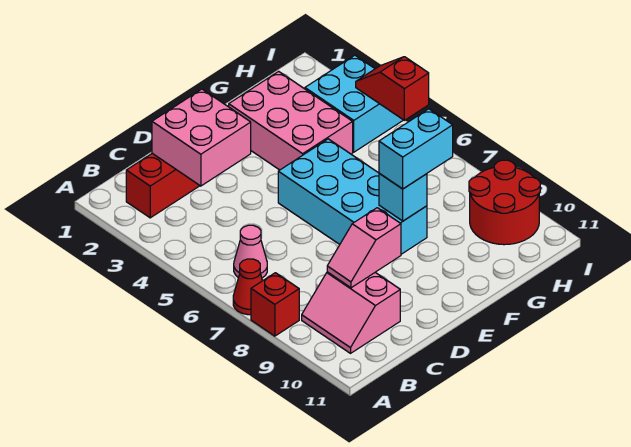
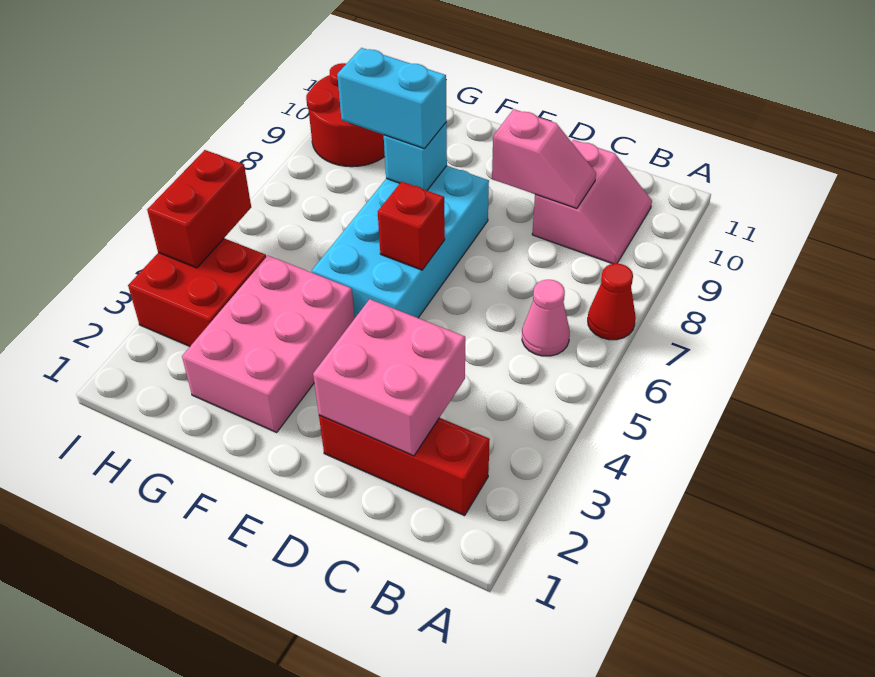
red brick A8 level 1 -> red brick E6 level 2
cyan brick H3:I4 level 1 -> red brick H3:I4 level 1
red slope I4:I5 level 2 top 5 -> red brick I4:I5 level 2

